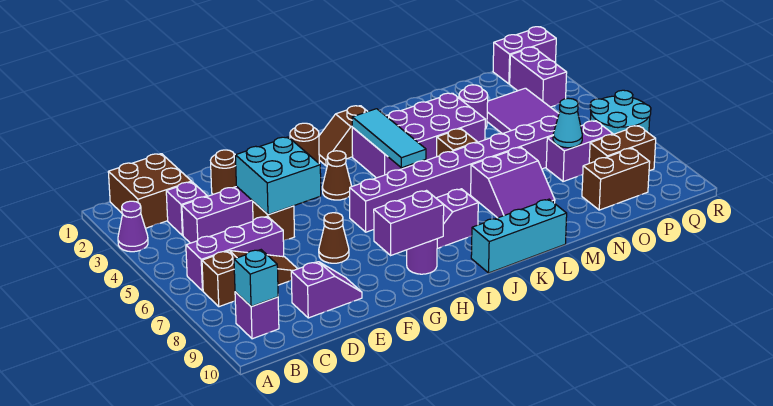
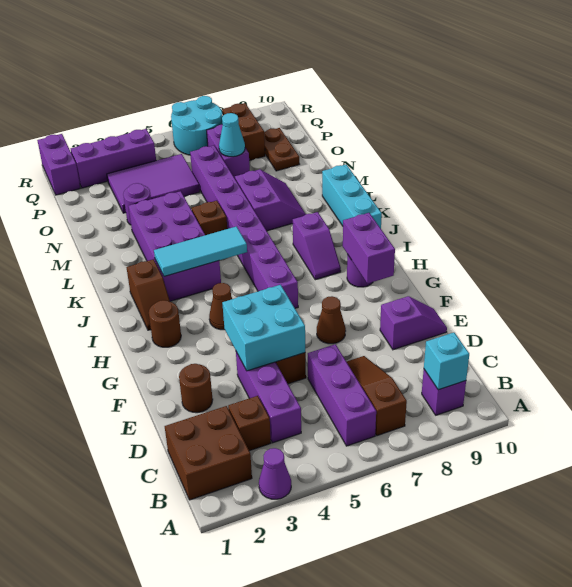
purple brick C3 level 1 -> brown brick C3 level 1
purple slope D9:E9 level 1 top D -> purple slope E9:E10 level 1 top 9
brown brick O9:P9 level 1 -> brown plate O9:P9 level 1
purple brick Q2:Q3 level 1 -> purple brick Q2:Q4 level 1

